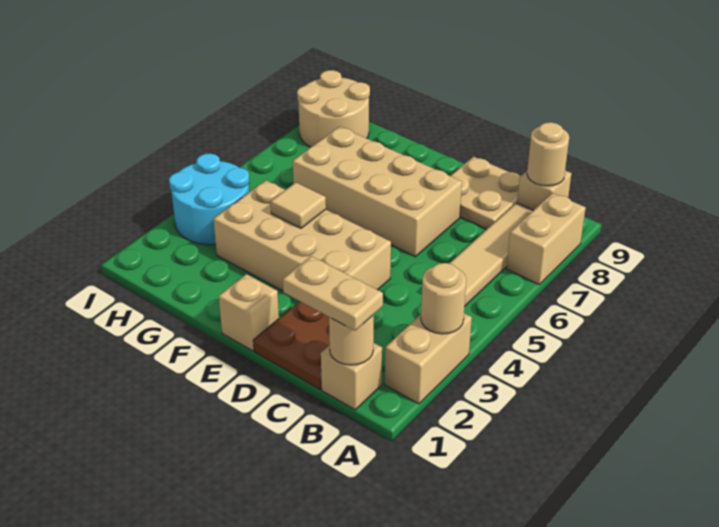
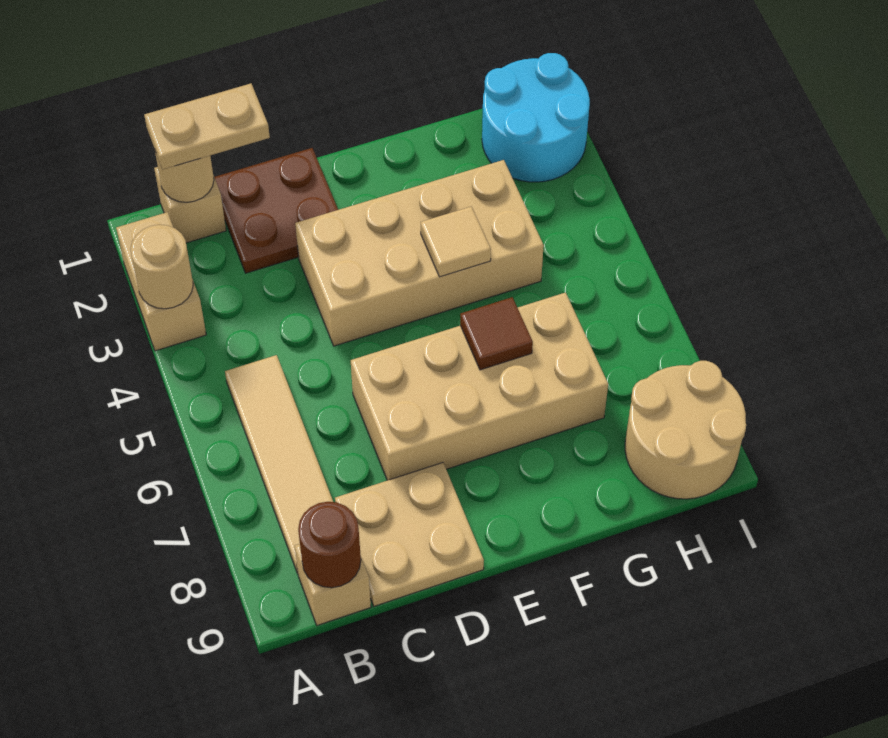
tan brick A7:A8 level 1 -> none
tan round brick B9 level 2 -> brown round brick B9 level 2
tan brick E1 level 1 -> none
none -> brown tile F6 level 2
cyan round brick H3:I4 level 1 -> cyan round brick H1:I2 level 1

